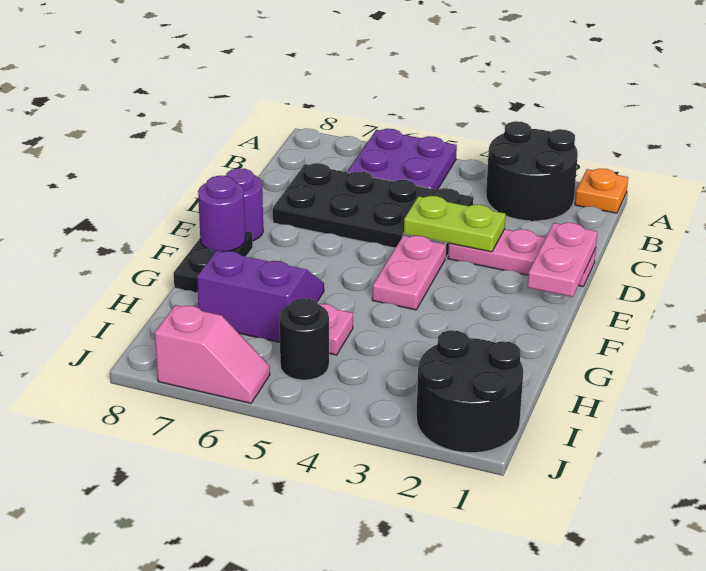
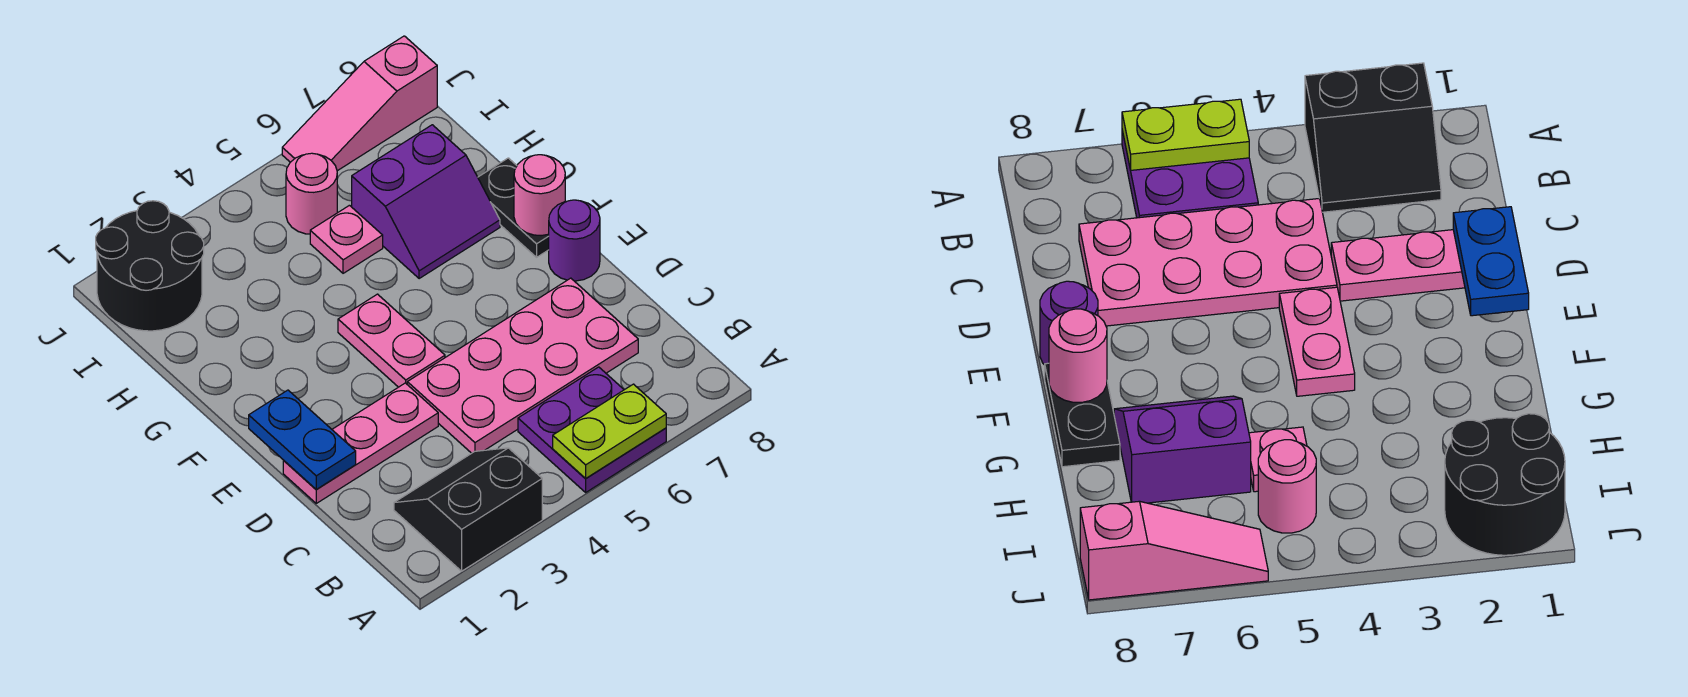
orange plate A1 level 1 -> none
black round brick A2:B3 level 1 -> black slope A2:B3 level 1 top A
black plate C4:D7 level 1 -> pink plate C4:D7 level 1
pink plate D1:E1 level 2 -> blue plate D1:E1 level 2
lime plate D3:D4 level 2 -> lime plate A5:A6 level 2
purple round brick F8 level 2 -> pink round brick F8 level 2
black round brick I5 level 1 -> pink round brick I5 level 1
pink slope J6:J7 level 1 top 7 -> pink slope J6:J8 level 1 top 8

